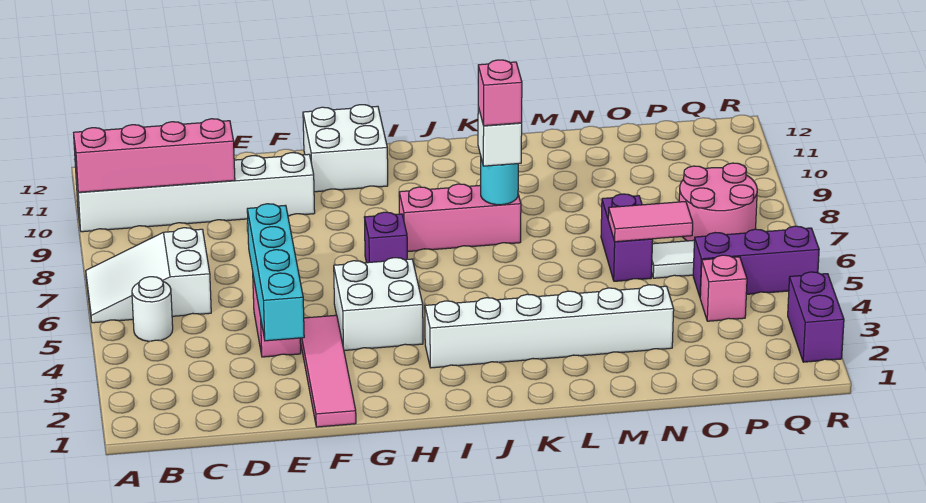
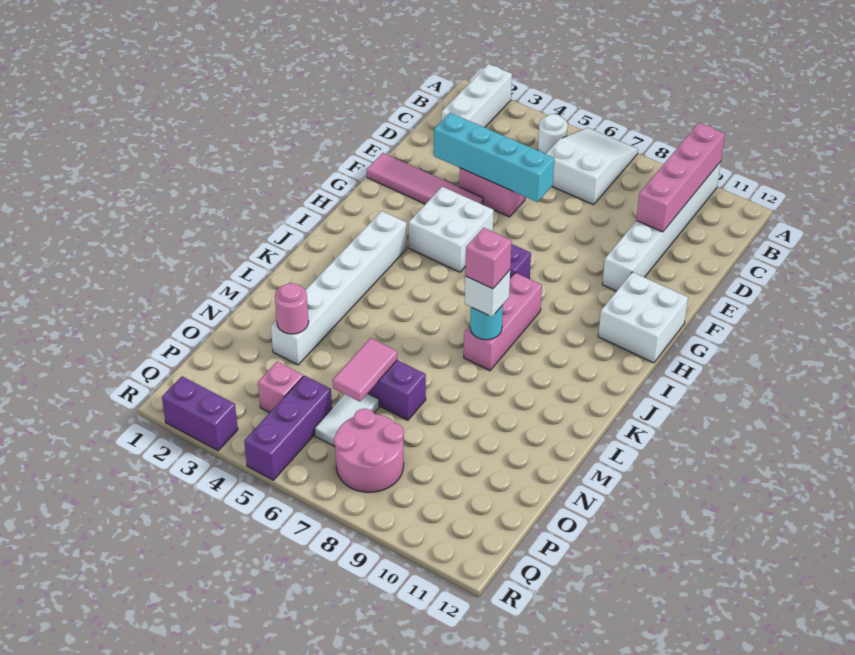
none -> white brick A2:C2 level 1
none -> pink round brick N3 level 2

